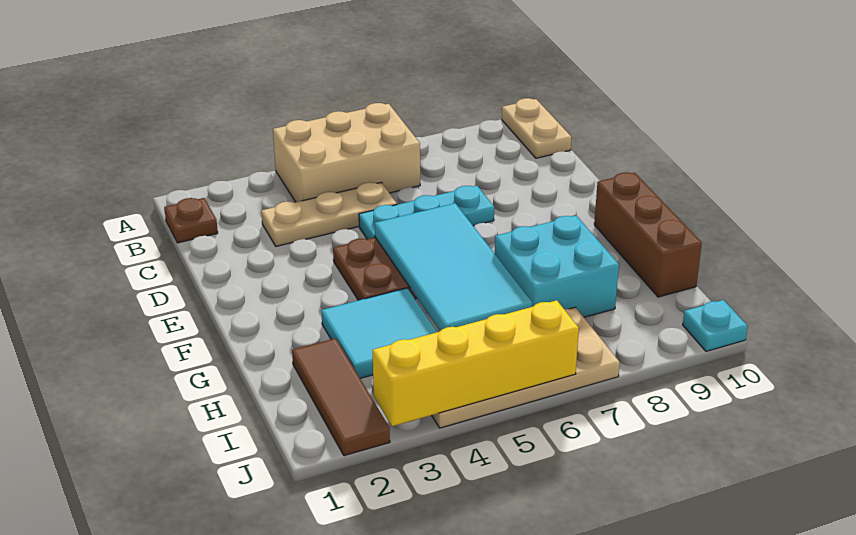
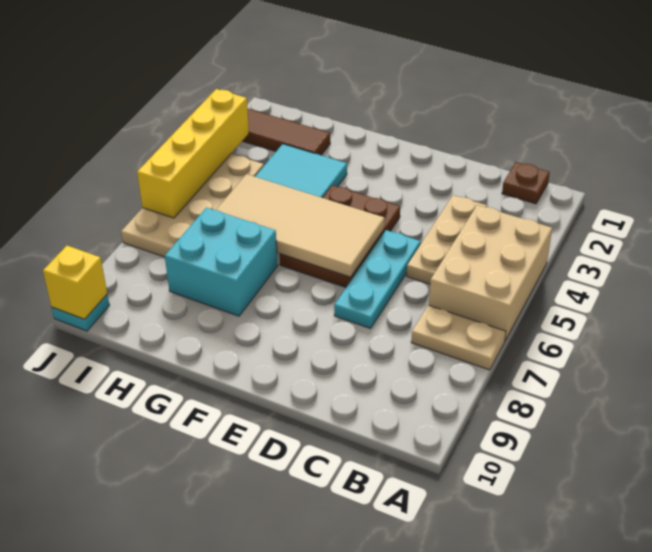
tan plate A10:B10 level 1 -> tan plate A7:B7 level 1
cyan tile E5:H6 level 2 -> tan tile E5:H6 level 2
brown brick F10:H10 level 1 -> none
none -> yellow brick J10 level 2

